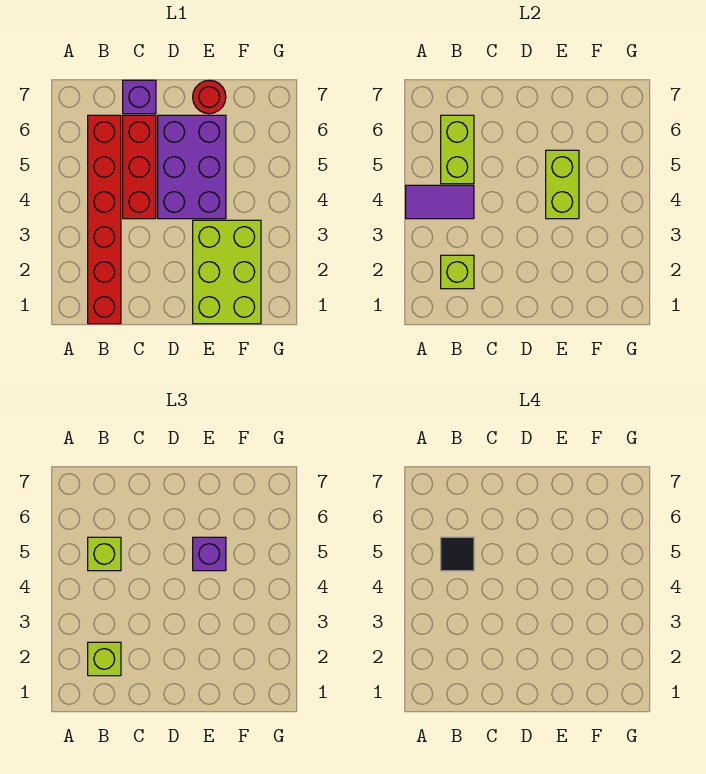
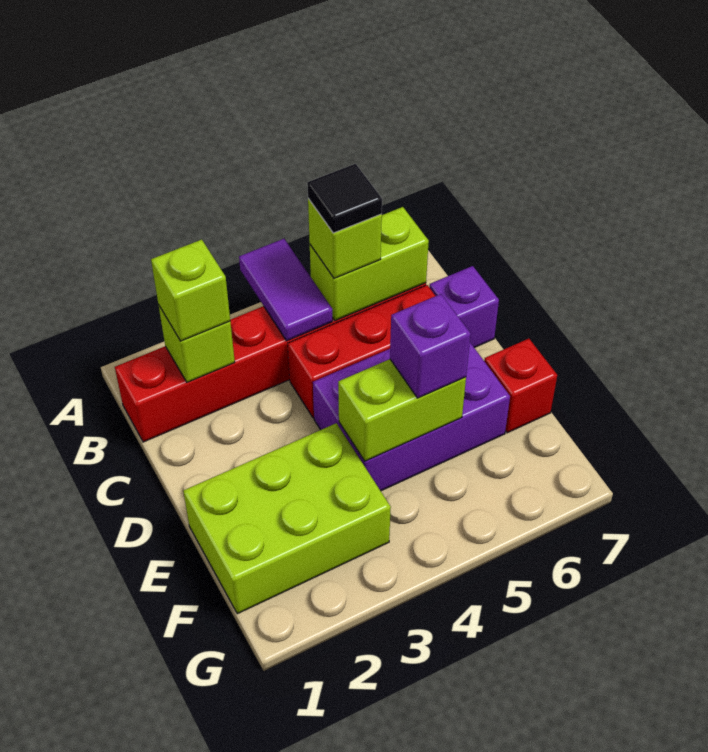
red round brick E7 level 1 -> red brick E7 level 1

